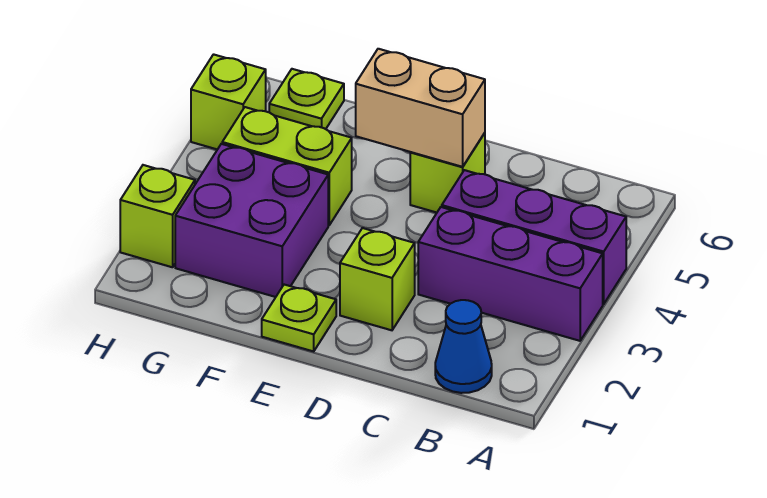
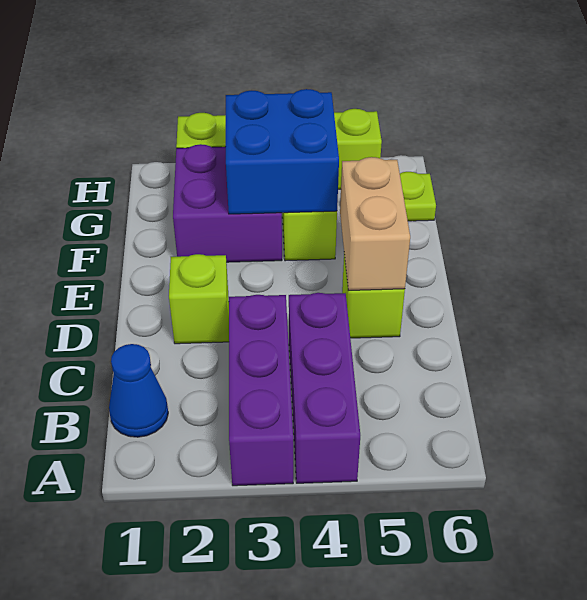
lime plate E1 level 1 -> none
none -> blue brick F3:G4 level 2

